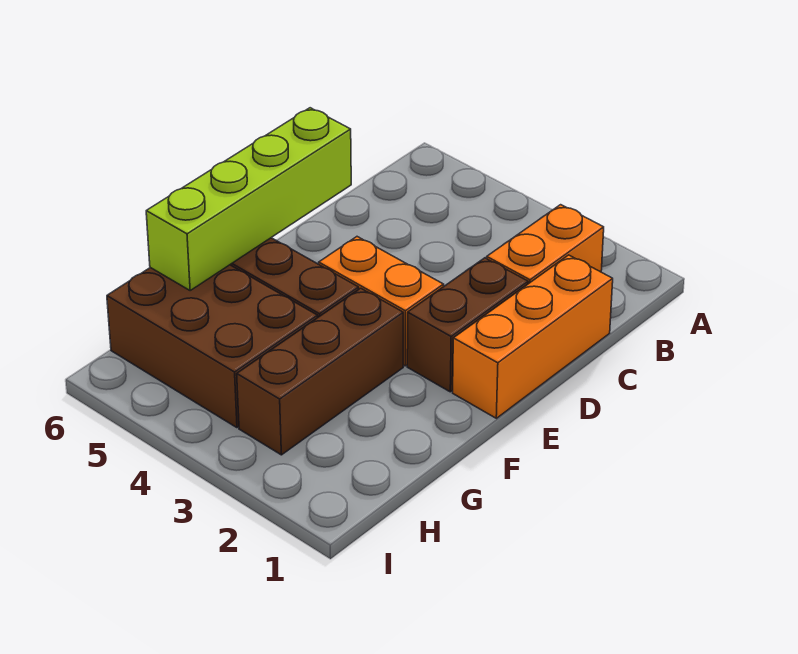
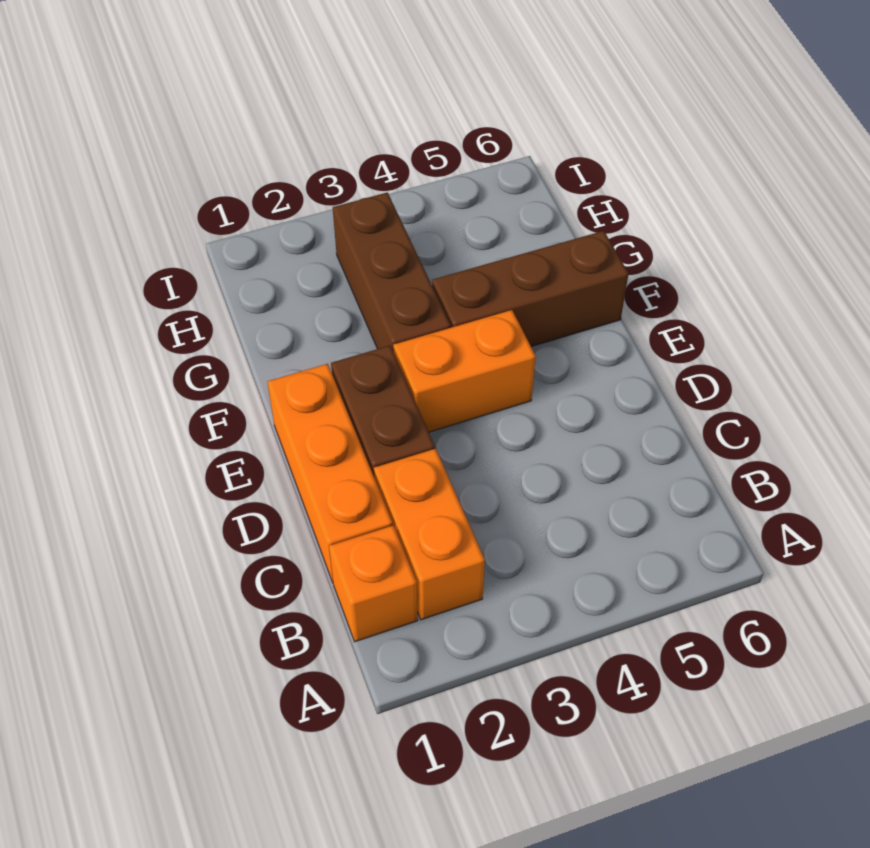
none -> orange brick B1 level 1
lime brick D6:G6 level 2 -> none
brown brick G4:H6 level 1 -> none

